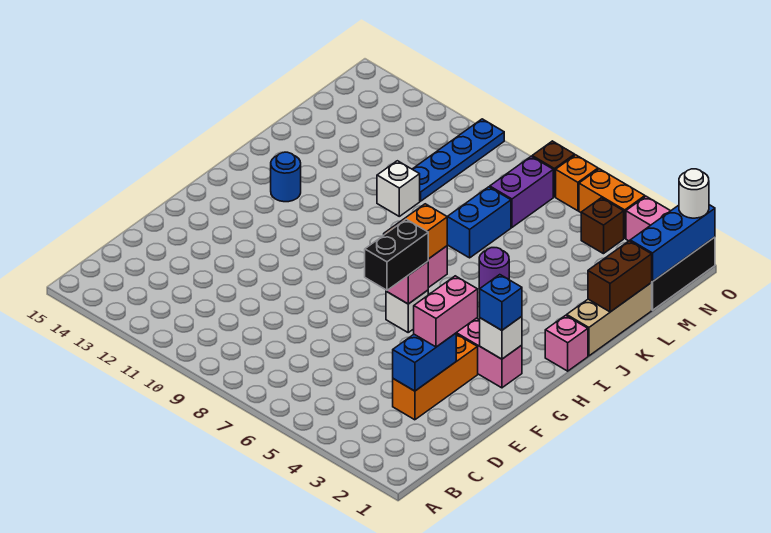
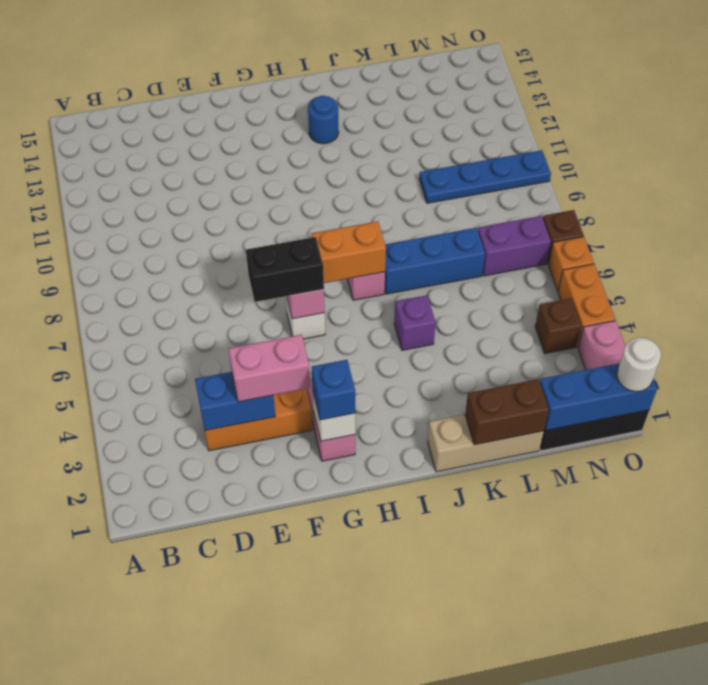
pink brick I1 level 1 -> none
purple round brick J5 level 1 -> purple brick J5 level 1
blue brick K7:L7 level 1 -> blue brick J7:L7 level 1
white brick K10 level 1 -> none

